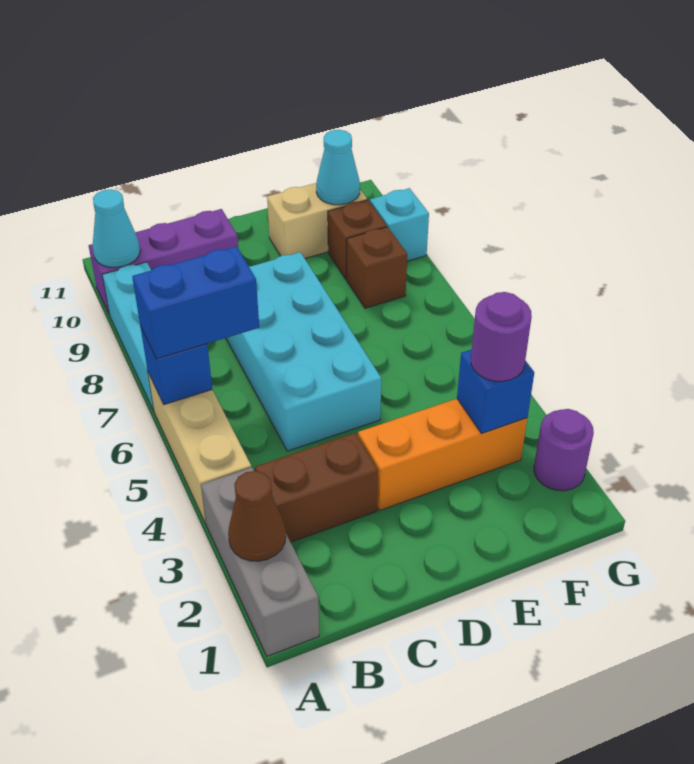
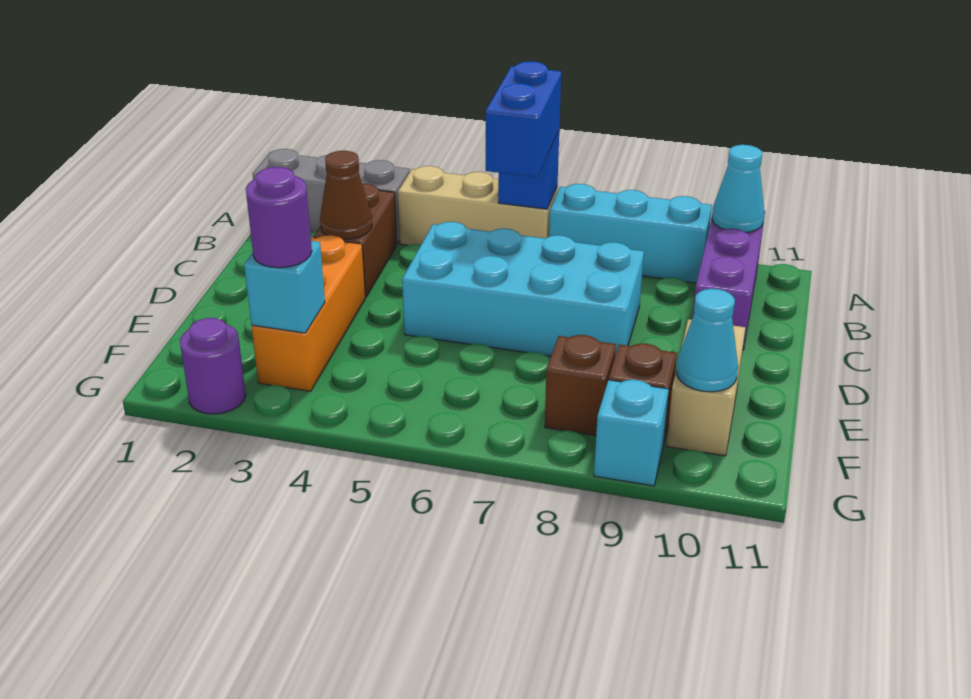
brown cone A2 level 2 -> brown cone C3 level 2
blue brick F3 level 2 -> cyan brick F3 level 2

